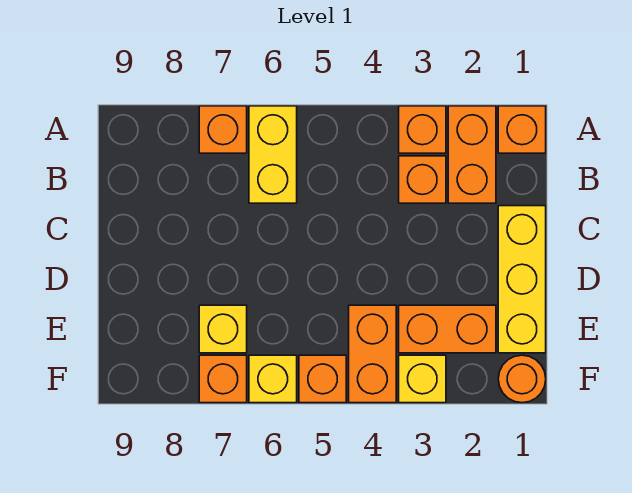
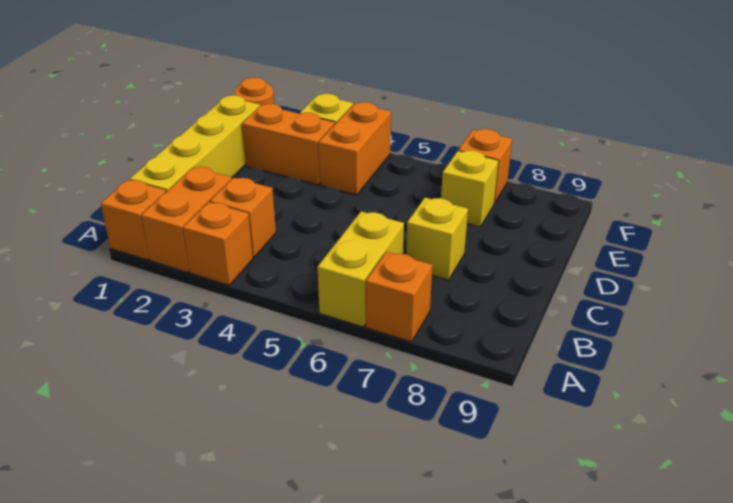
yellow brick C1:E1 level 1 -> yellow brick B1:E1 level 1
orange brick F5 level 1 -> none
yellow brick F6 level 1 -> yellow brick C7 level 1

